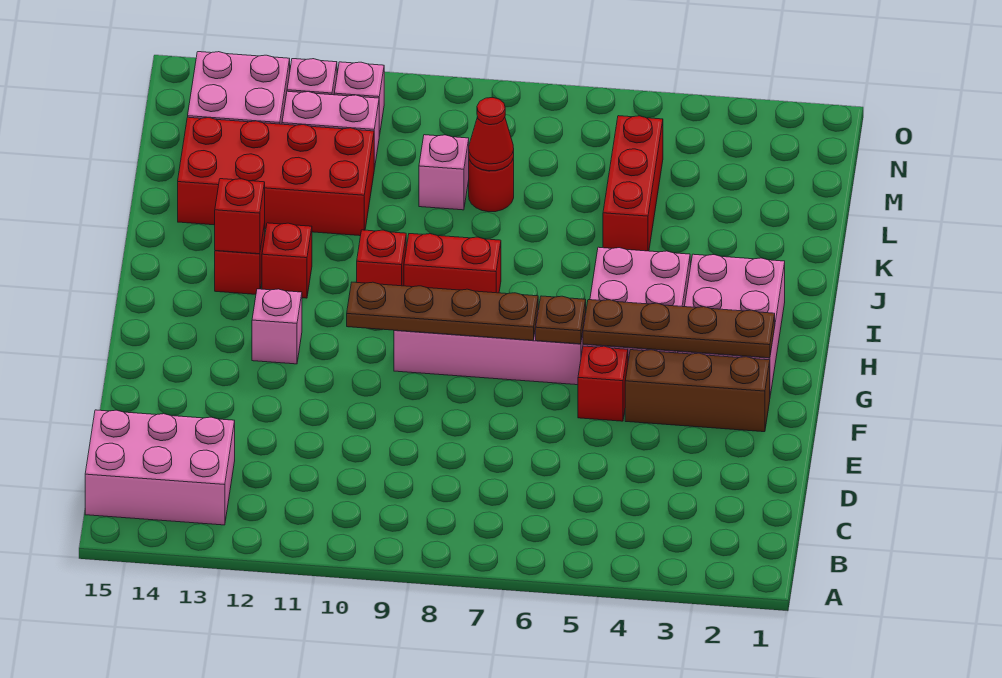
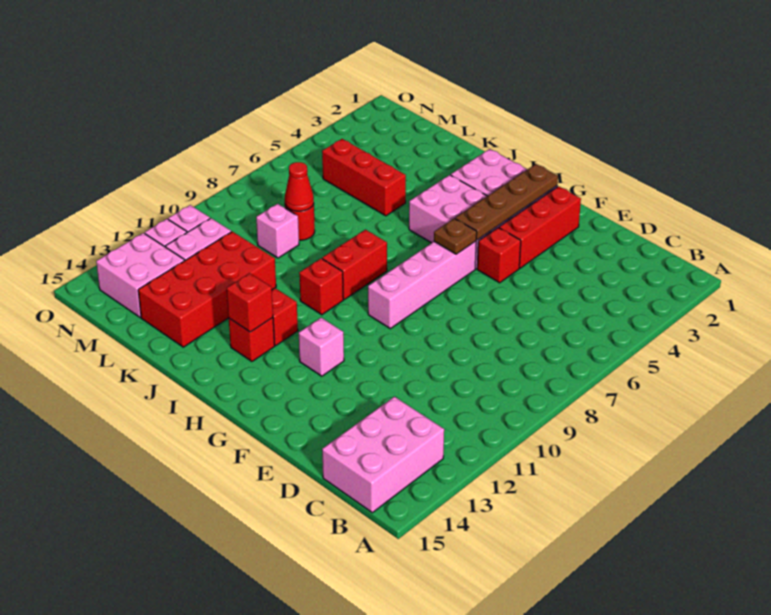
brown brick F2:F4 level 1 -> red brick F2:F4 level 1
brown plate G7:G10 level 2 -> none

